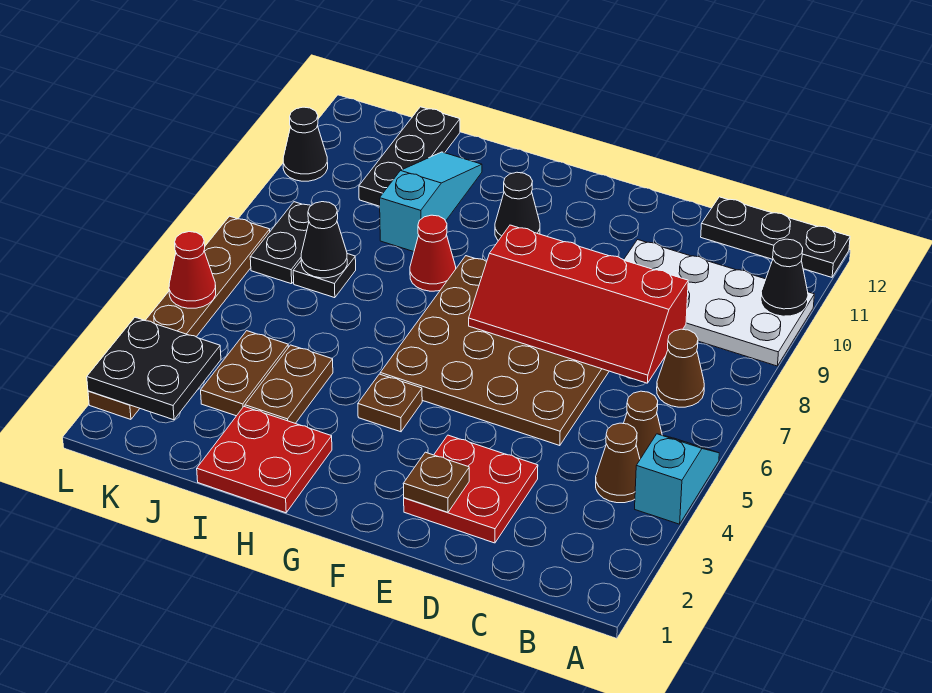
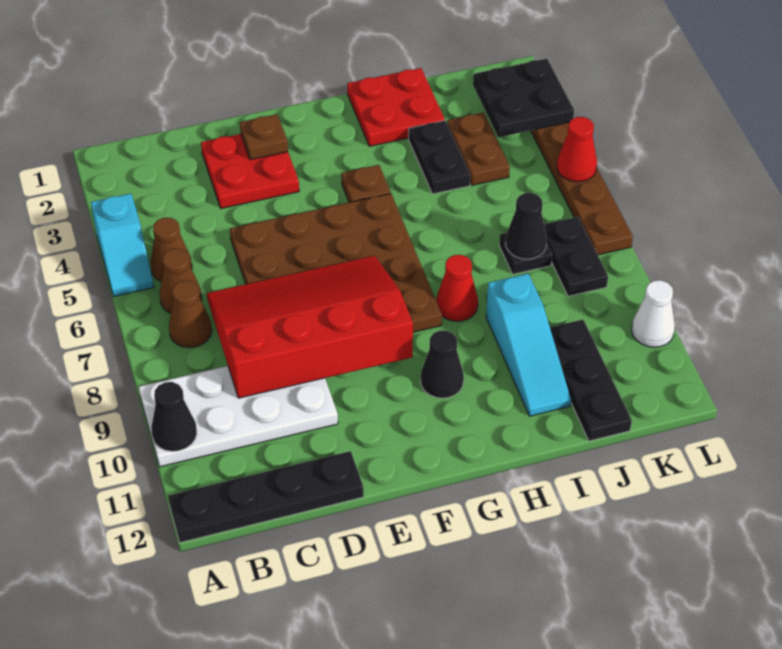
black plate A12:C12 level 1 -> black plate A12:D12 level 1
brown cone B4 level 1 -> brown cone B6 level 1
red slope C7:F8 level 2 top 8 -> red slope C7:F9 level 2 top 9
brown plate I3:I4 level 1 -> black plate I3:I4 level 1
black cone L10 level 1 -> white cone L10 level 1

